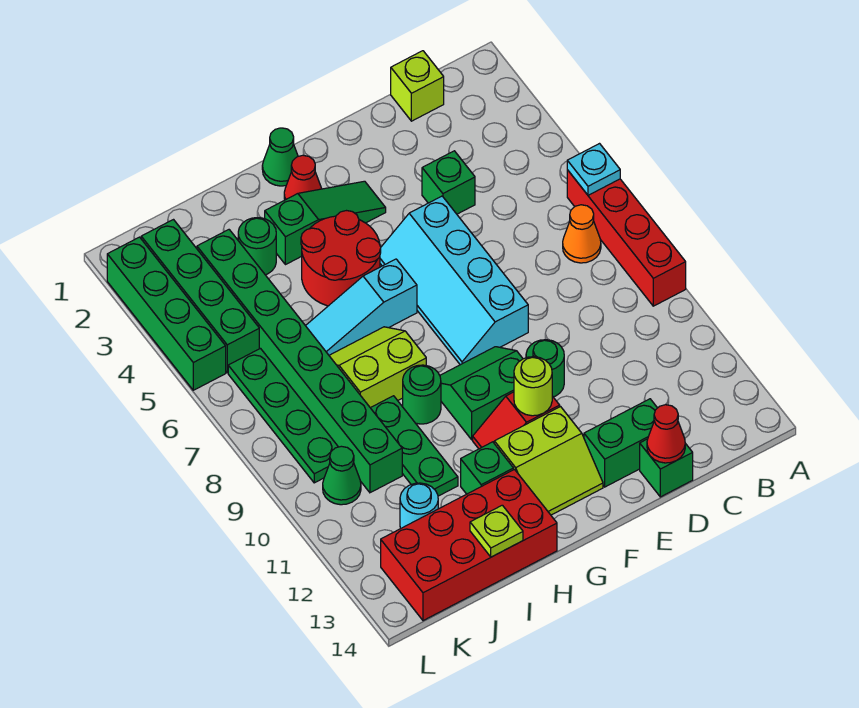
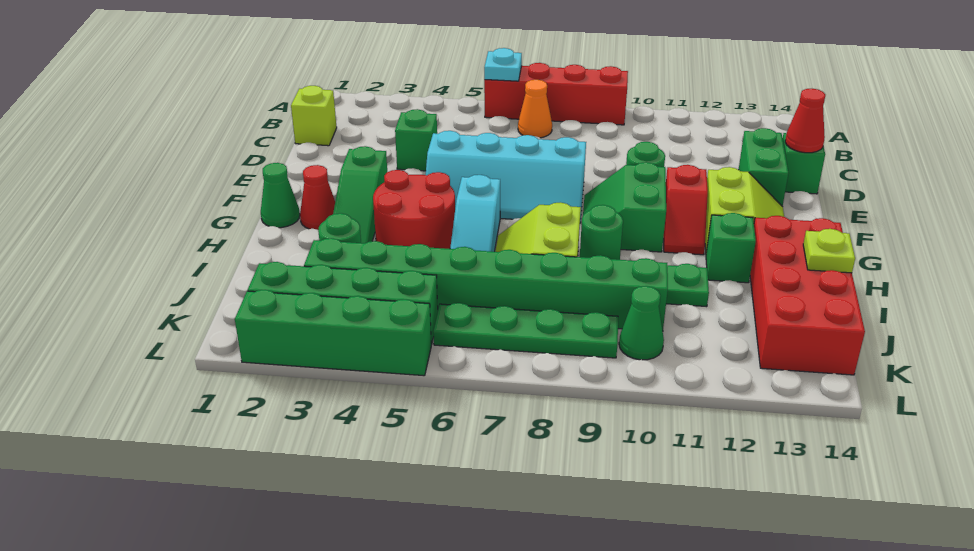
green slope F3:H3 level 1 top H -> green slope F3:H3 level 1 top F
lime round brick F11 level 2 -> none
cyan round brick J12 level 1 -> none

